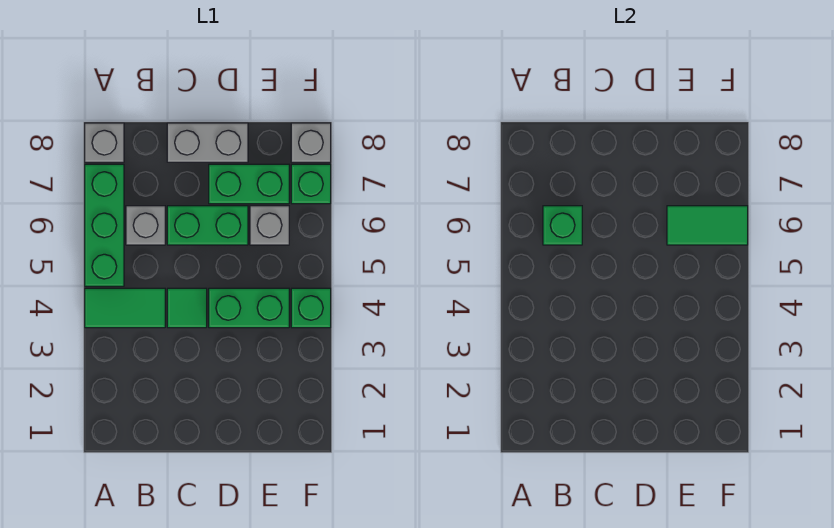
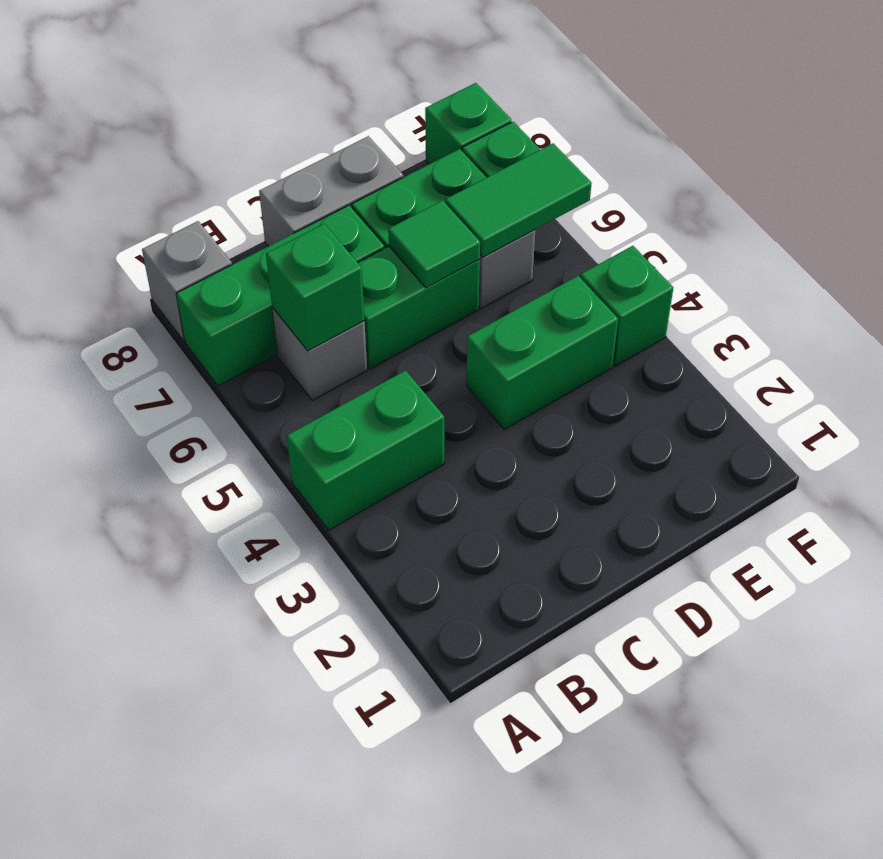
green tile A4:B4 level 1 -> green brick A4:B4 level 1
green brick A5:A7 level 1 -> green brick A7:C7 level 1
green tile C4 level 1 -> green tile D6 level 2
grey brick F8 level 1 -> green brick F8 level 1

